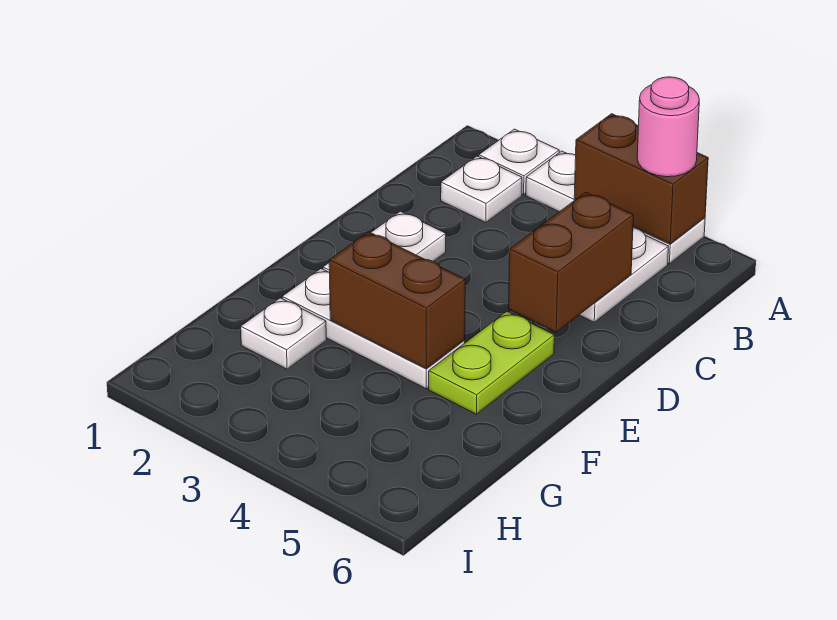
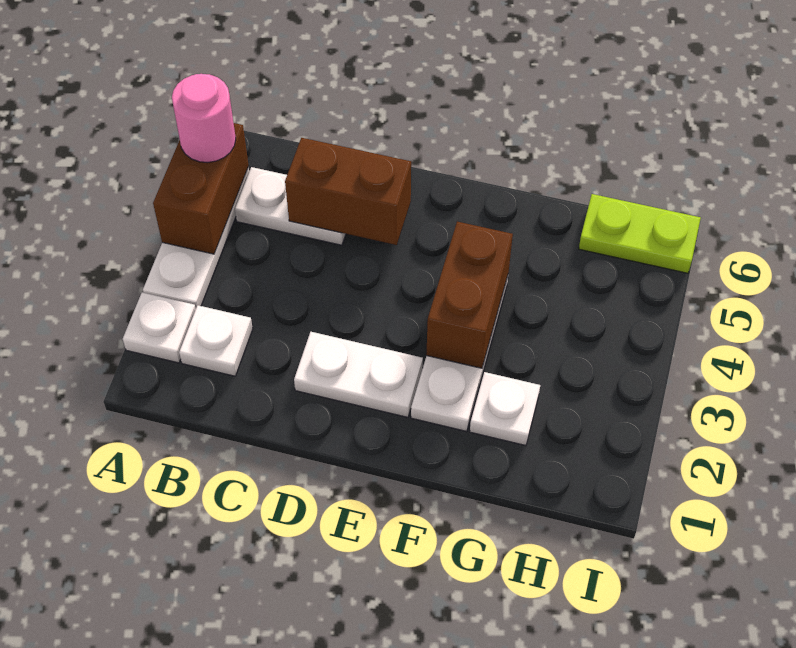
lime plate E5:F5 level 1 -> lime plate H6:I6 level 1

